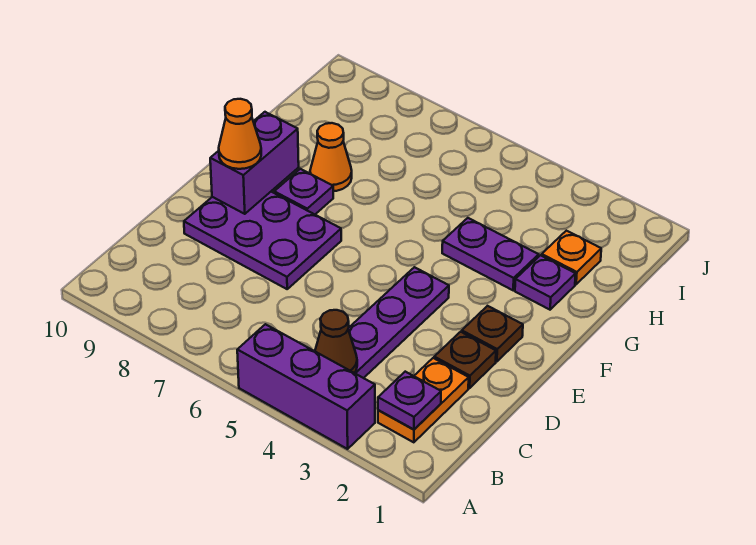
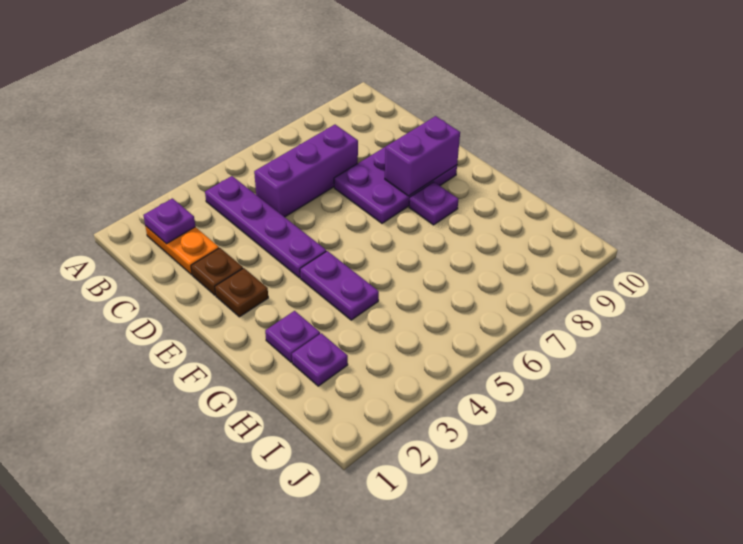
purple brick A3:A5 level 1 -> purple brick C5:C7 level 1
brown cone B4 level 2 -> none
purple brick E9:F9 level 2 -> purple brick E8:E9 level 2
orange cone E9 level 3 -> none
purple plate G3:G4 level 1 -> purple plate F4:G4 level 1
orange cone G8 level 1 -> none
orange plate H2 level 1 -> purple plate H2 level 1

